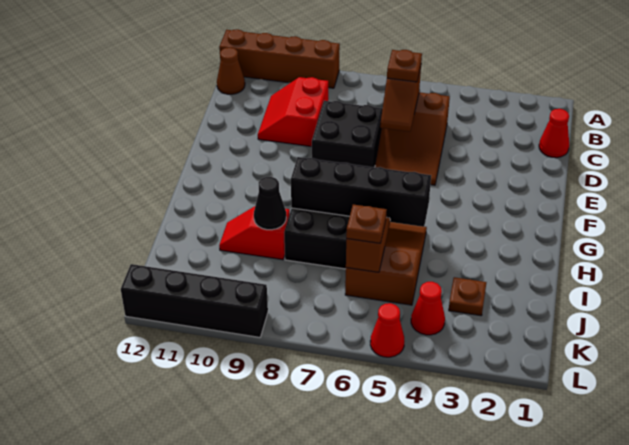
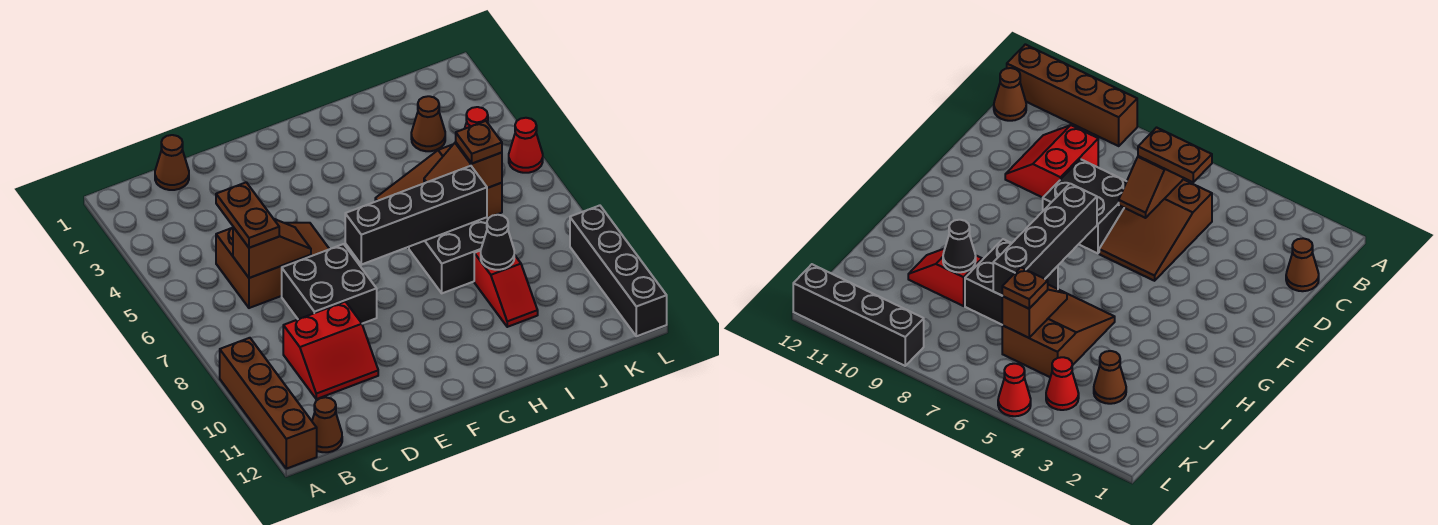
red cone C1 level 1 -> brown cone C1 level 1
brown plate C6 level 3 -> brown plate C5:C6 level 3
black brick H5:H8 level 2 -> black brick F7:I7 level 2
brown plate J3 level 1 -> brown cone J3 level 1

